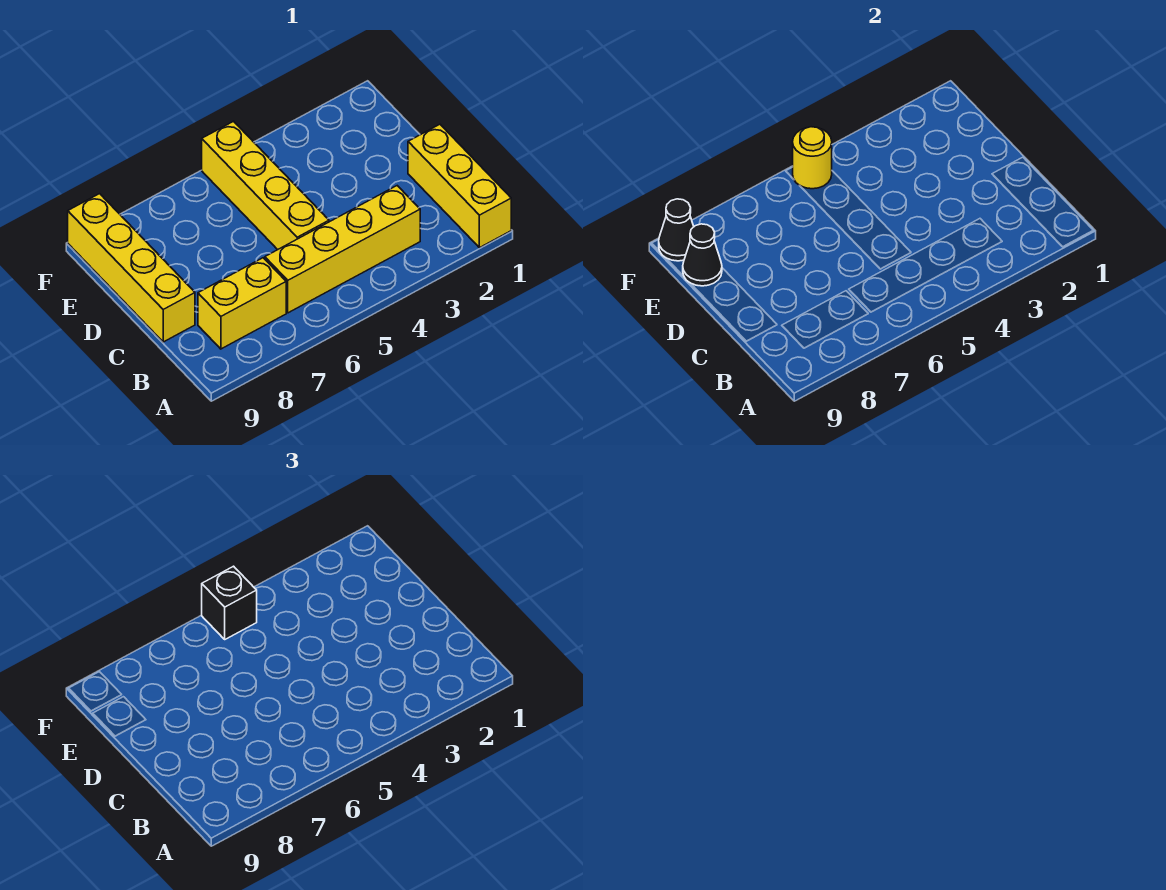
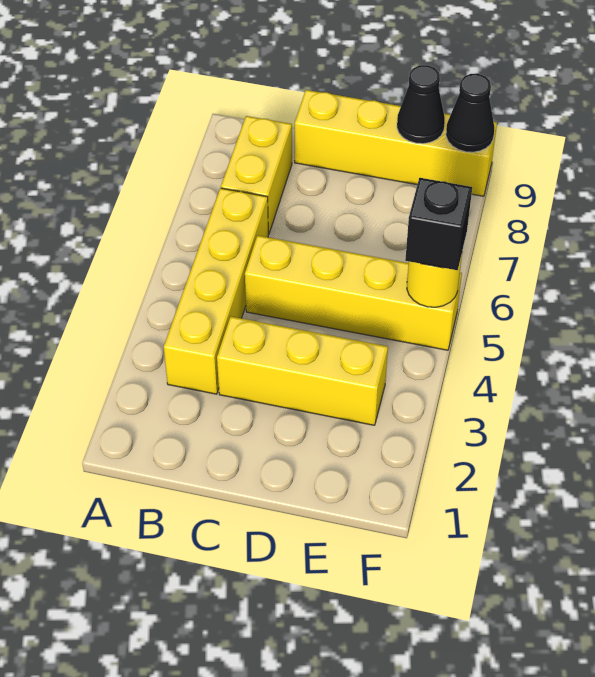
yellow brick A1:C1 level 1 -> yellow brick C3:E3 level 1

